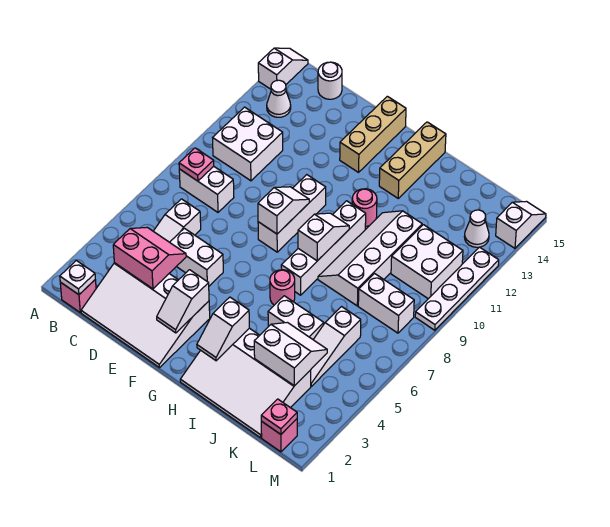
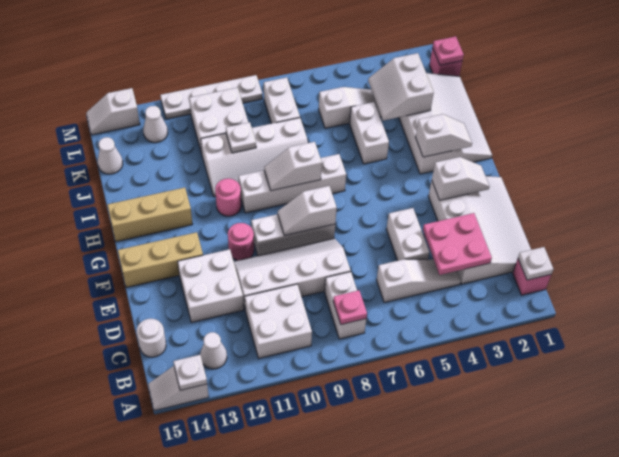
none -> white plate A14 level 2
pink slope C3:D4 level 2 top 3 -> pink plate C3:D4 level 2
none -> white slope D8:E11 level 1 top D
none -> white brick D12:E13 level 1
pink round brick H6 level 1 -> pink round brick F11 level 1
none -> white plate J10 level 2
none -> white cone K15 level 1

